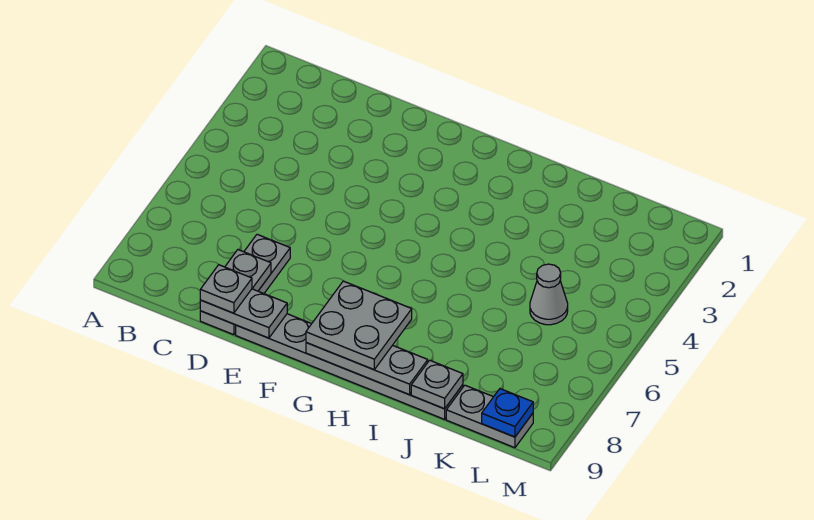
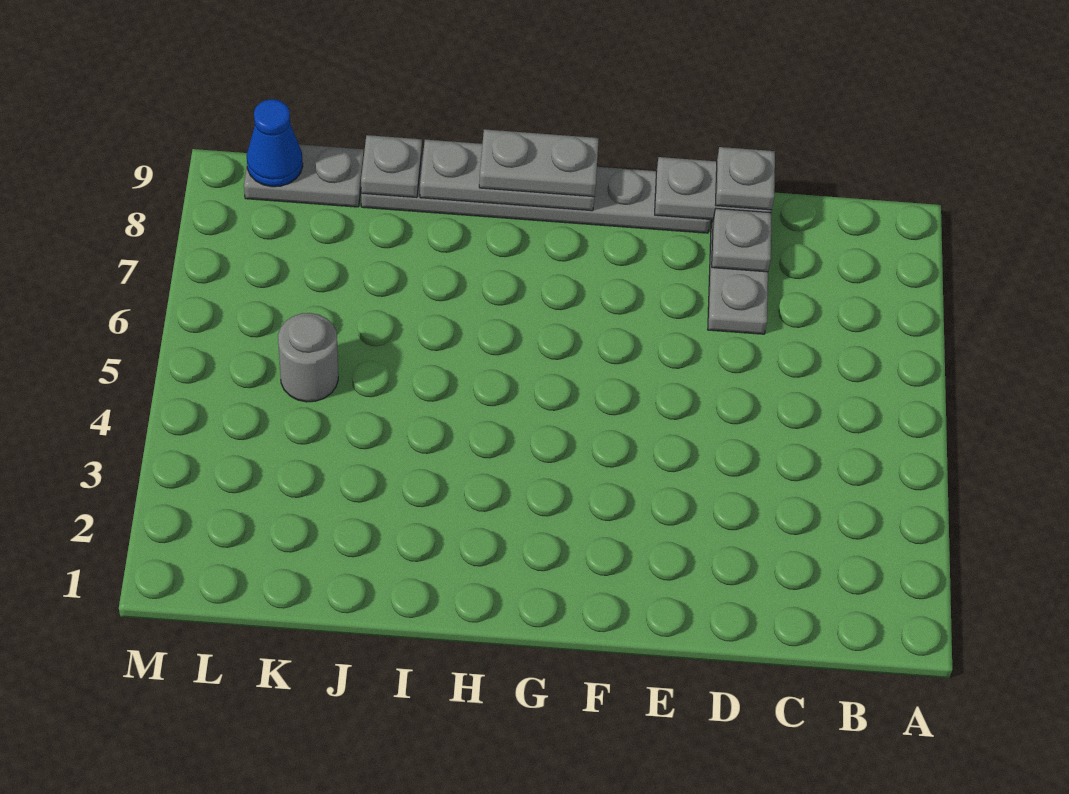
grey plate G8:H9 level 3 -> grey plate G9:H9 level 3
grey cone K5 level 1 -> grey round brick K5 level 1
blue plate L9 level 2 -> blue cone L9 level 2

